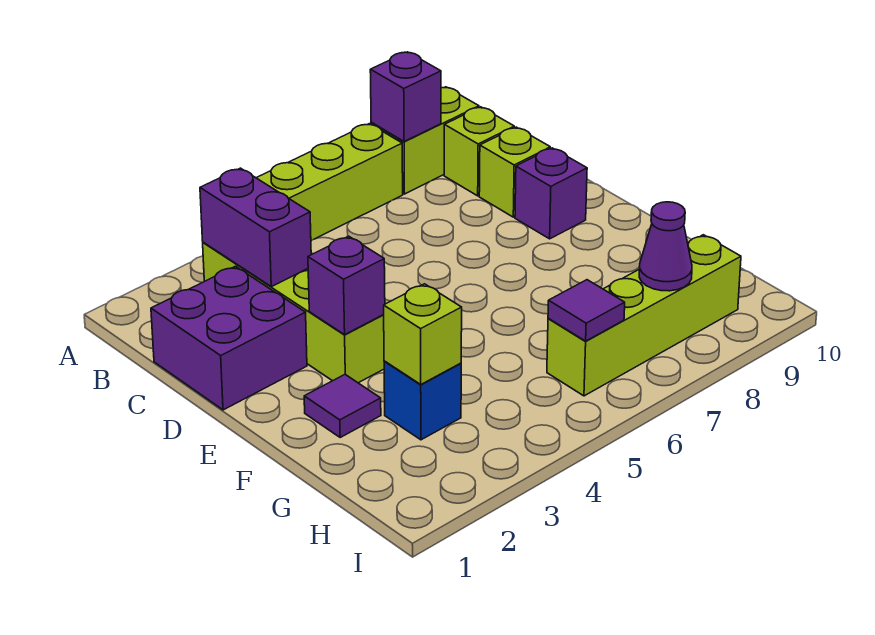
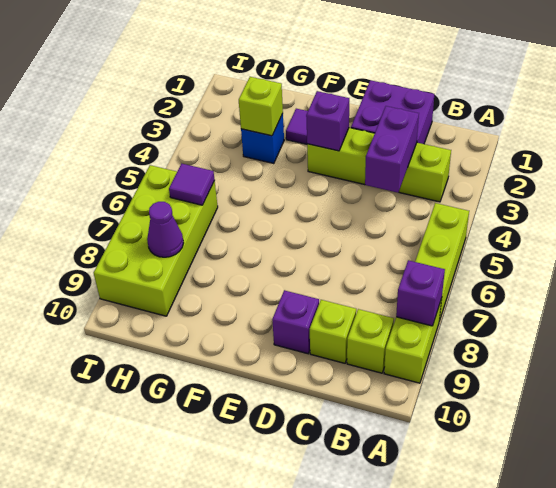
purple brick B3:C3 level 2 -> purple brick C3:C4 level 2
lime brick H6:H9 level 1 -> lime brick H6:I9 level 1

